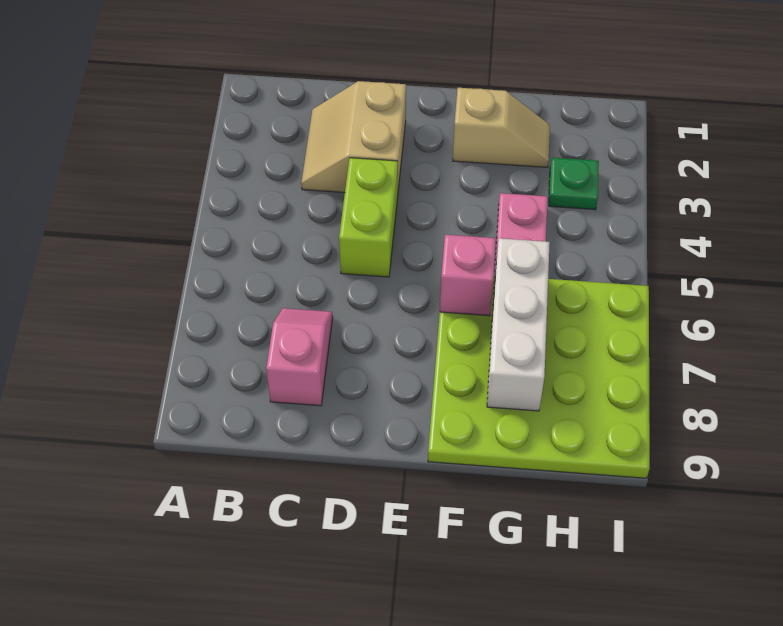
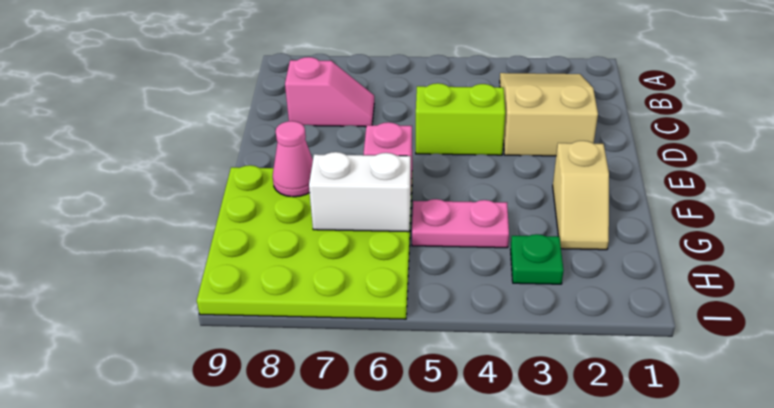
tan slope C2:D3 level 1 top D -> tan slope B2:D3 level 1 top D
none -> pink cone F8 level 2
white brick G6:G8 level 2 -> white brick G6:G7 level 2

